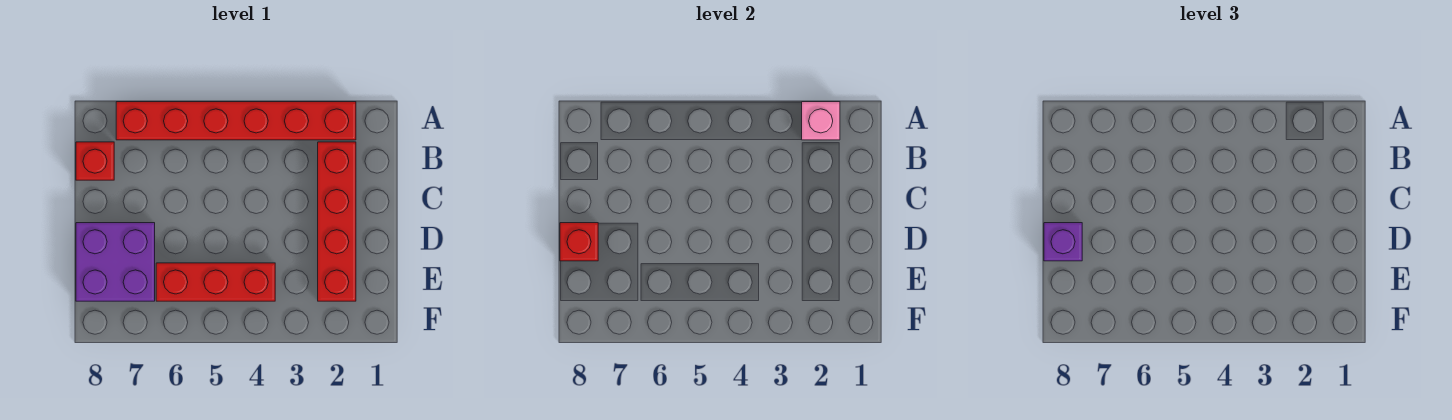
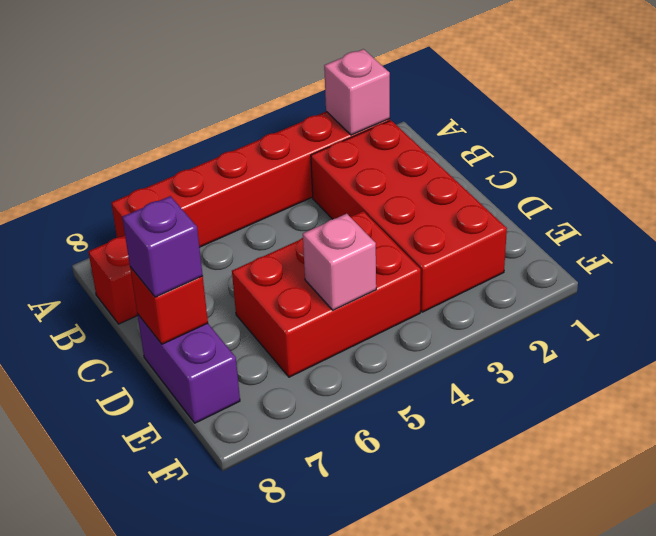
red brick B2:E2 level 1 -> red brick B2:E3 level 1
purple brick D7:E8 level 1 -> purple brick D8:E8 level 1
red brick E4:E6 level 1 -> red brick D4:E6 level 1
none -> pink brick E5 level 2

